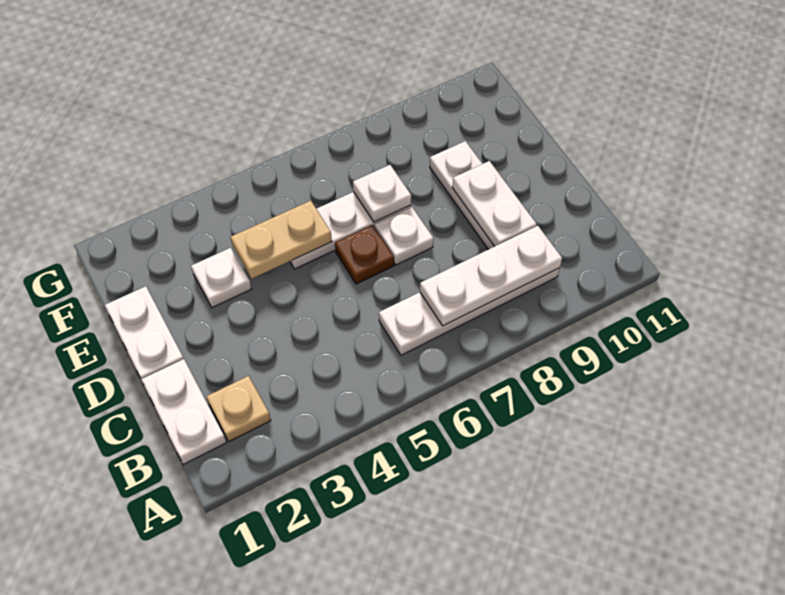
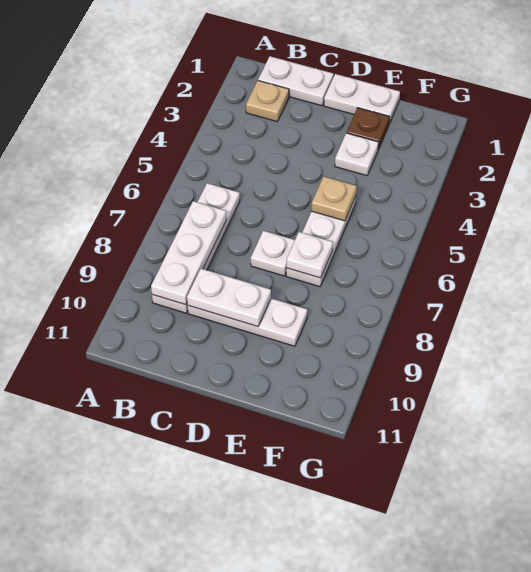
brown plate D6 level 1 -> brown plate E2 level 1
tan plate E4:E5 level 2 -> tan plate E5 level 2

